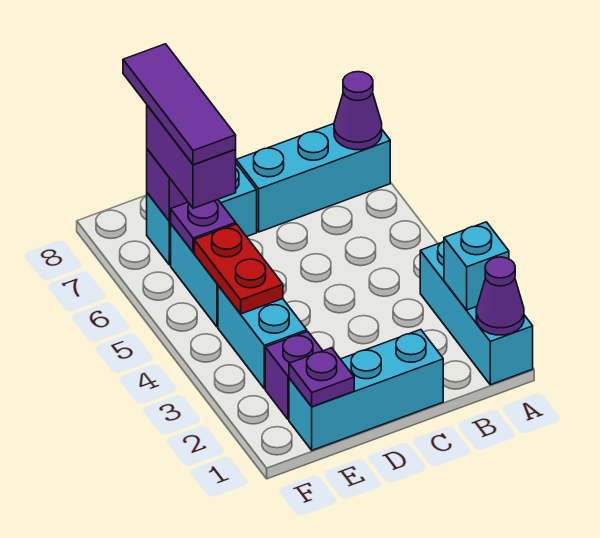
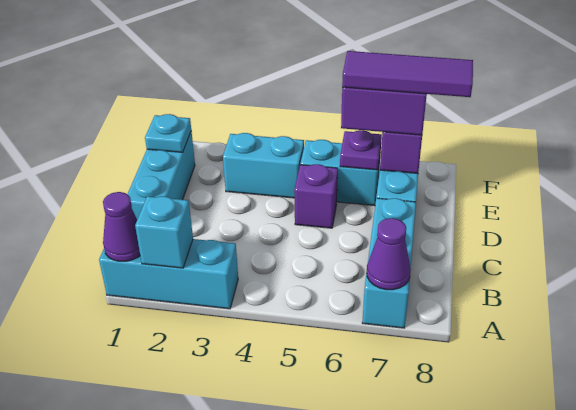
purple plate E1 level 2 -> cyan plate E1 level 2
purple brick E2 level 1 -> purple brick D5 level 1
red plate E4:E5 level 2 -> none

